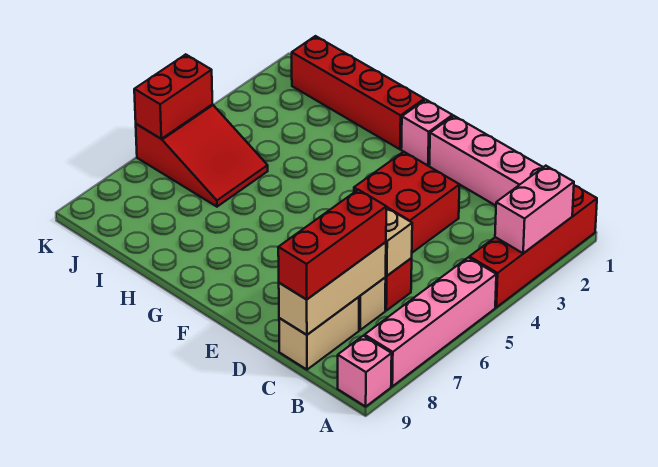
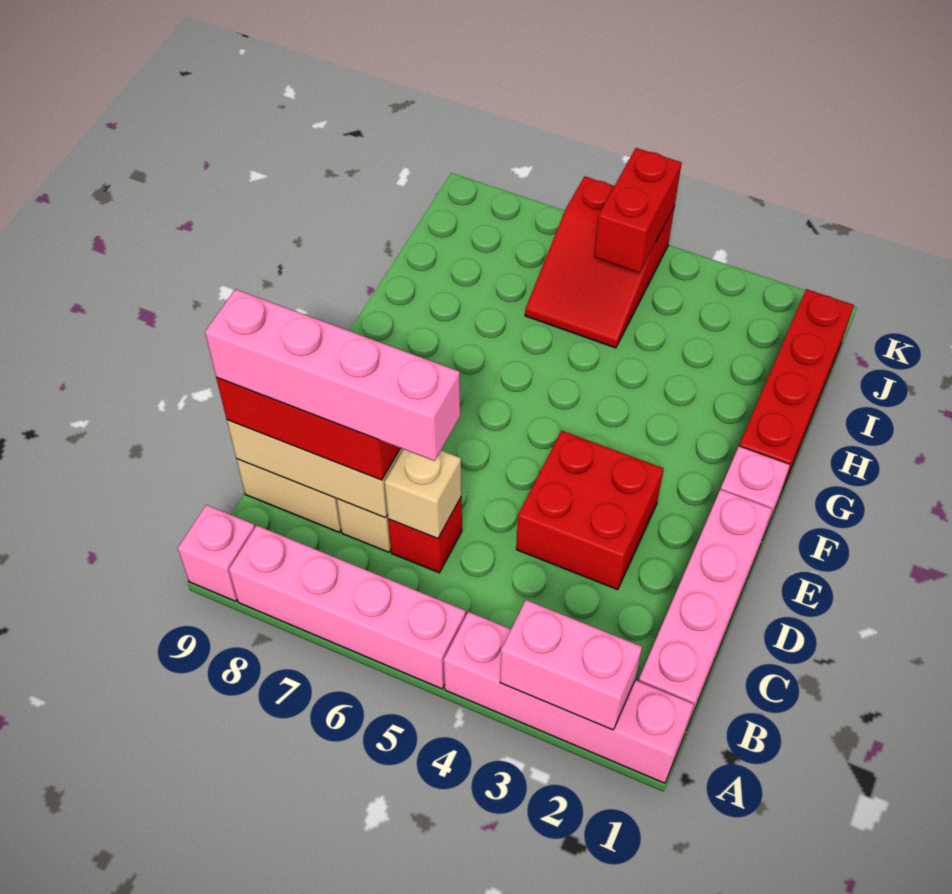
red brick A1:A4 level 1 -> pink brick A1:A4 level 1
none -> pink brick C6:C9 level 4
red brick K5:K6 level 2 -> red brick J5:K5 level 2

